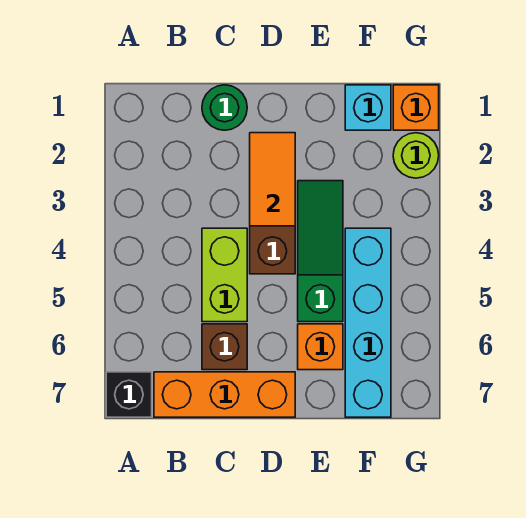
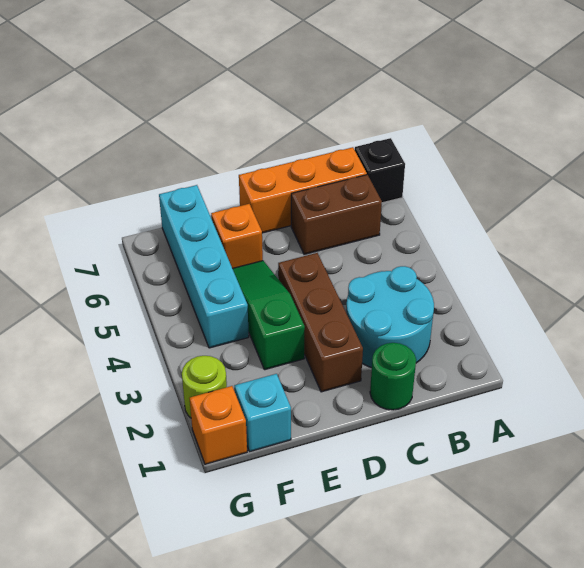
none -> cyan round brick B2:C3 level 1
lime brick C4:C5 level 1 -> none
brown brick C6 level 1 -> brown brick B6:C6 level 1
orange tile D2:D3 level 2 -> none
green slope E3:E5 level 1 top 5 -> green slope E3:E5 level 1 top 3

